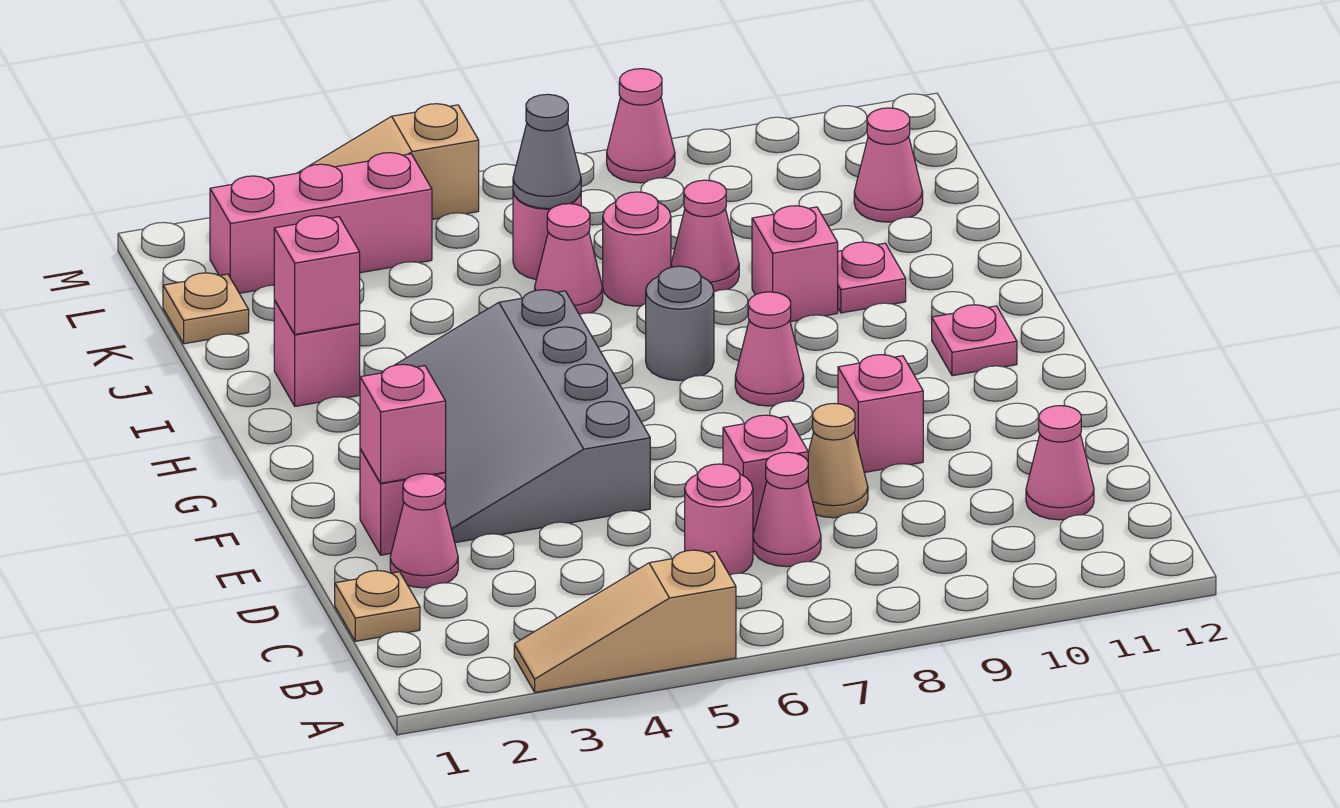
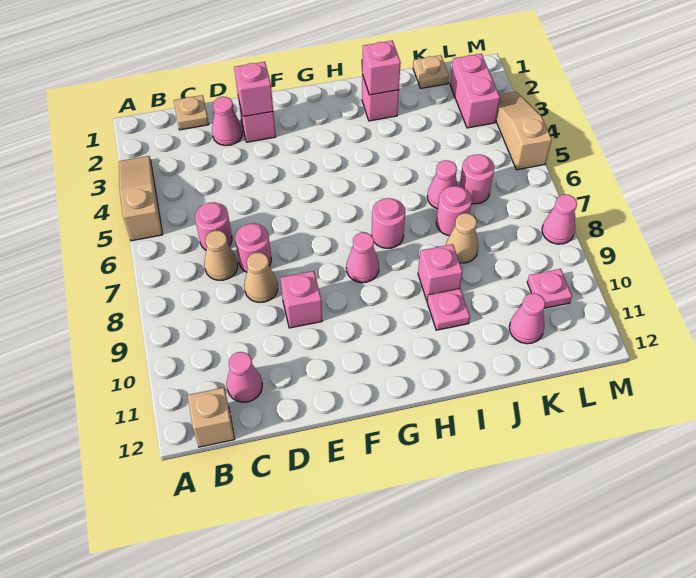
none -> tan brick B12 level 1
pink cone C7 level 1 -> tan cone C7 level 1
pink brick D7 level 1 -> pink round brick D7 level 1
grey slope E3:H5 level 1 top 5 -> none
pink plate G11 level 1 -> pink plate L10 level 1
grey round brick H7 level 1 -> pink round brick H7 level 1
pink cone J8 level 1 -> tan cone J8 level 1
grey cone K6 level 2 -> none
pink brick L2:L4 level 1 -> pink brick L2:L3 level 1

